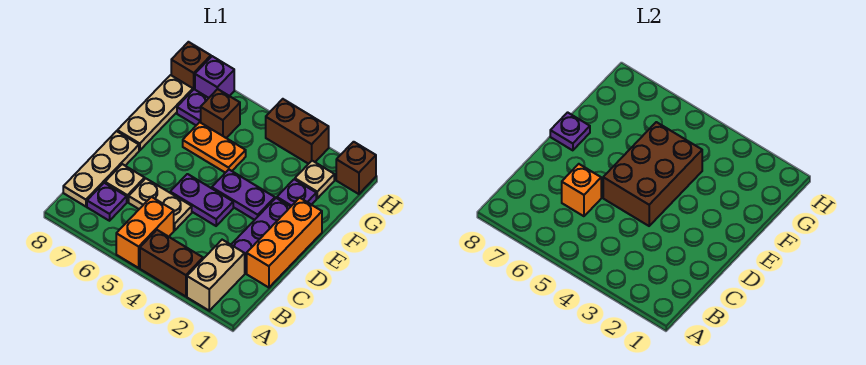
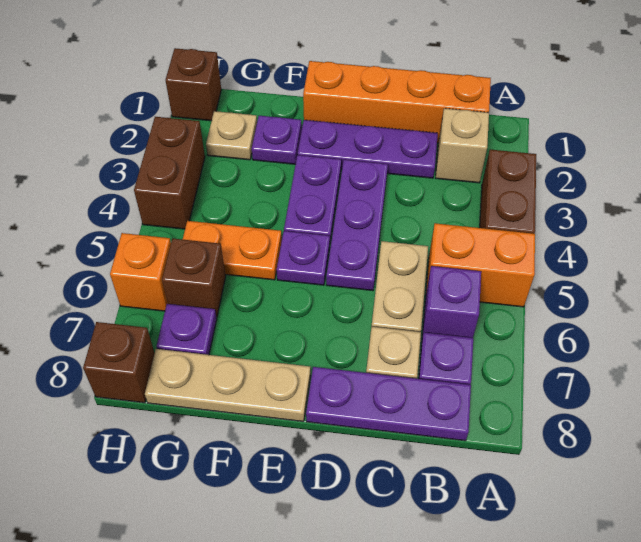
tan brick A2:B2 level 1 -> tan brick B2 level 1
tan plate B8:D8 level 1 -> purple plate B8:D8 level 1
orange brick C1:E1 level 1 -> orange brick B1:E1 level 1
orange brick C6 level 2 -> orange brick H6 level 1
purple plate D4:D5 level 1 -> purple plate D3:D5 level 1
brown brick D4:F5 level 2 -> none
purple plate E8 level 2 -> purple plate E5 level 1
orange plate F5:F6 level 1 -> orange plate F5:G5 level 1
purple brick H7 level 1 -> purple brick B6 level 1

